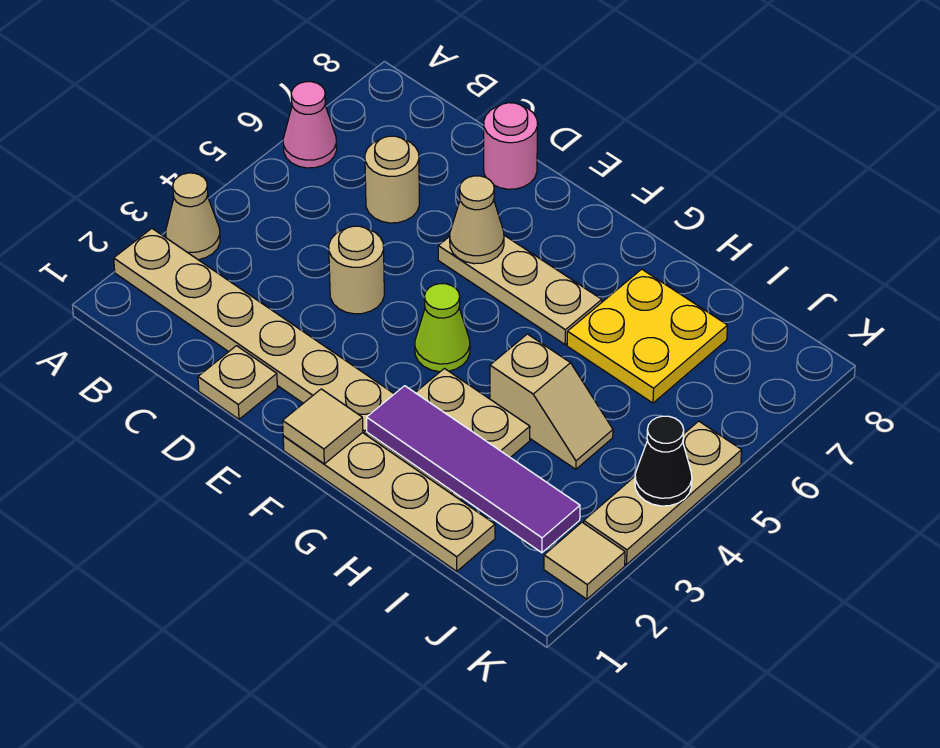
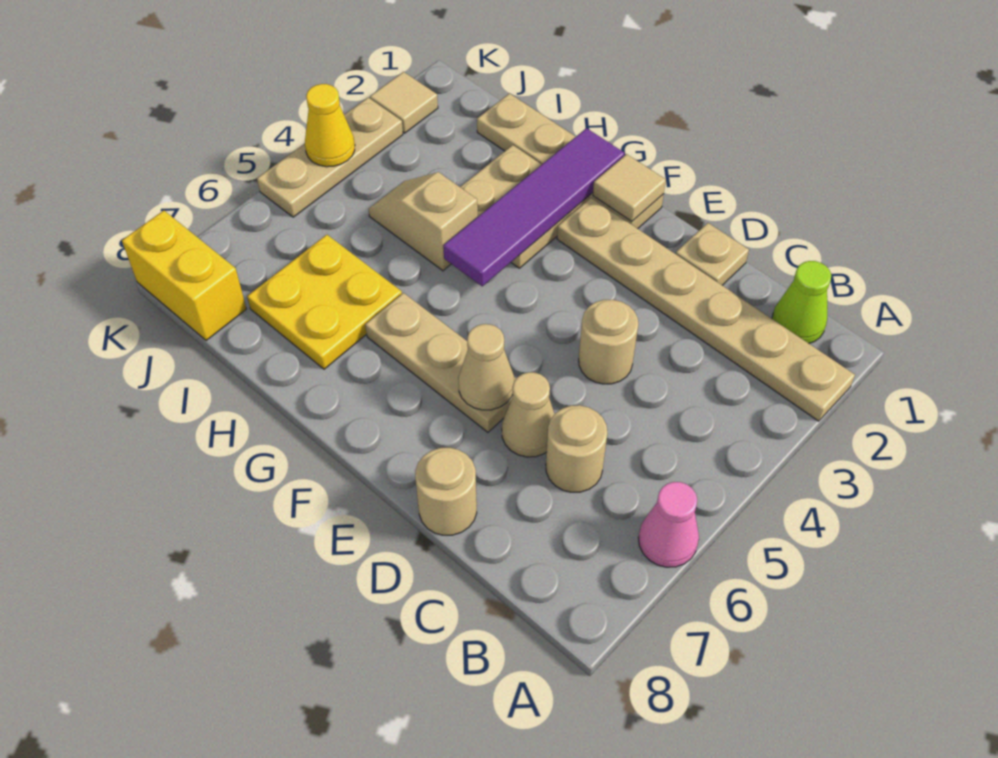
tan cone A3 level 1 -> tan cone D6 level 1
pink round brick D8 level 1 -> tan round brick D8 level 1
lime cone F4 level 1 -> lime cone B1 level 1
purple tile G2:J2 level 2 -> purple tile G1:G4 level 2
none -> yellow brick J8:K8 level 1
black cone K4 level 2 -> yellow cone K4 level 2

